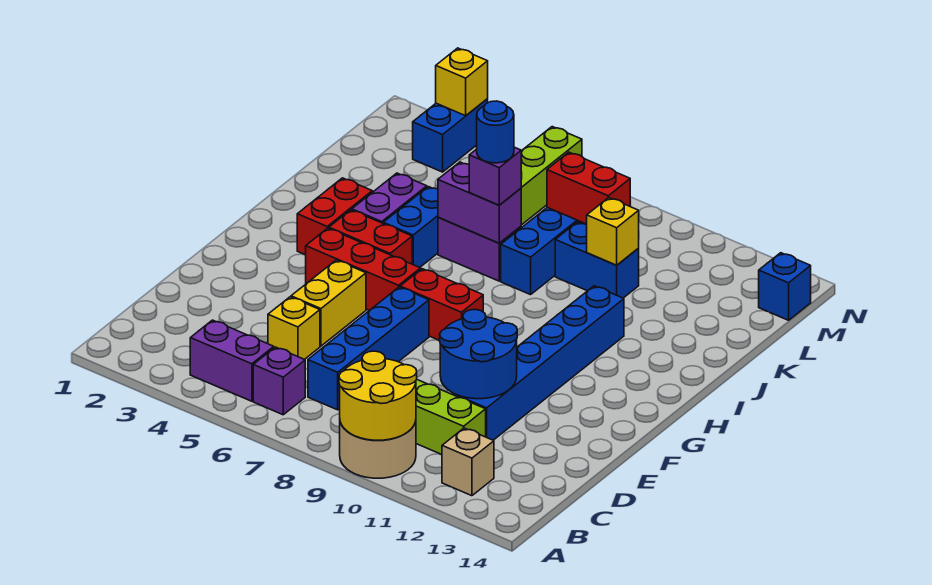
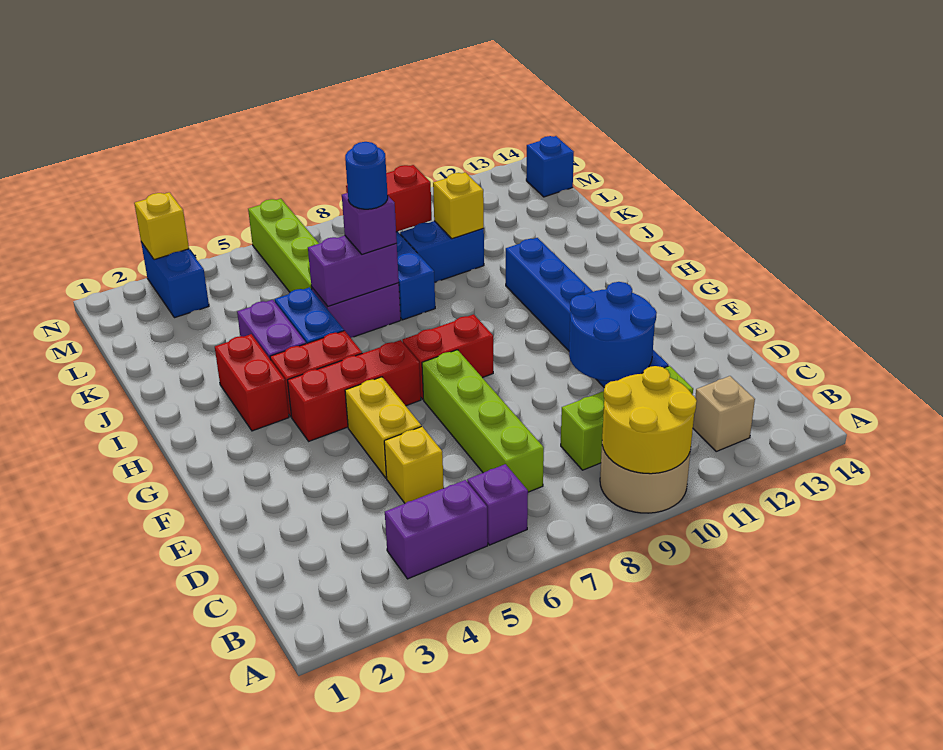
blue brick C7:F7 level 1 -> lime brick C7:F7 level 1

